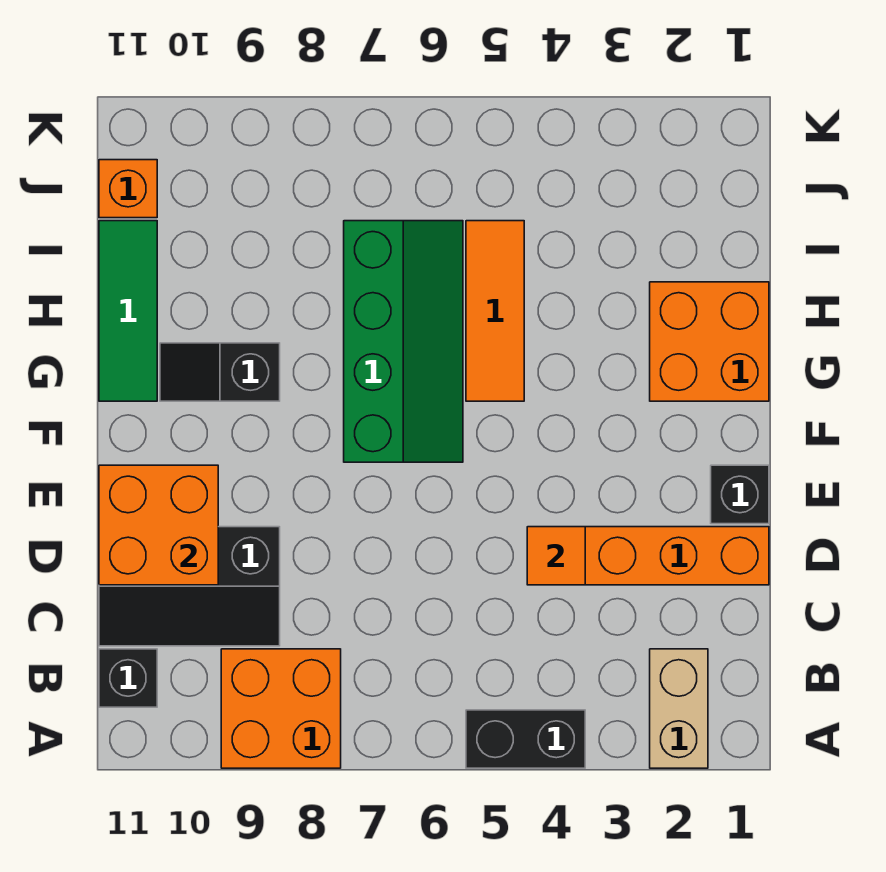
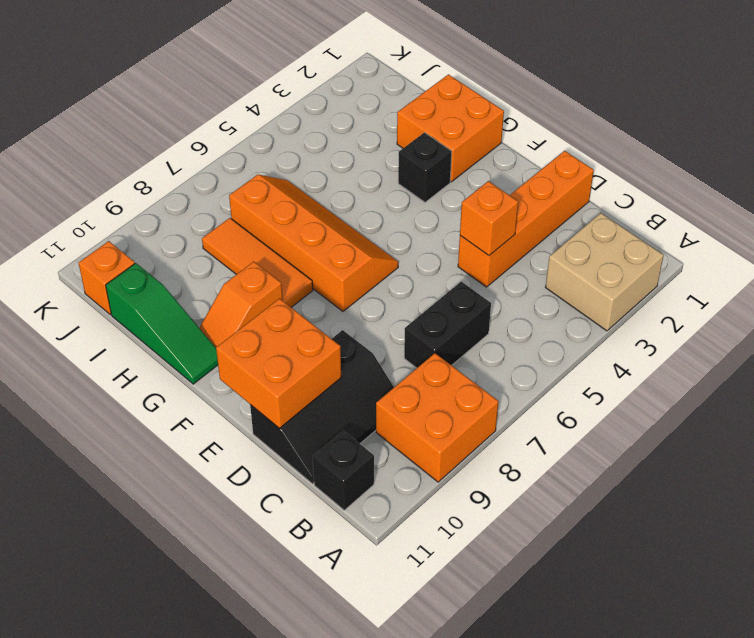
tan brick A2:B2 level 1 -> tan brick A2:B3 level 1
black brick A4:A5 level 1 -> black brick C6:C7 level 1
orange tile D4 level 2 -> orange brick D4 level 2
black brick E1 level 1 -> black brick G3 level 1
green slope F6:I7 level 1 top 7 -> orange slope F6:I7 level 1 top 7
orange tile G5:I5 level 1 -> orange tile G8:I8 level 1
black slope G9:G10 level 1 top 9 -> orange slope G9:G10 level 1 top 9
green tile G11:I11 level 1 -> green slope G11:I11 level 1 top I

